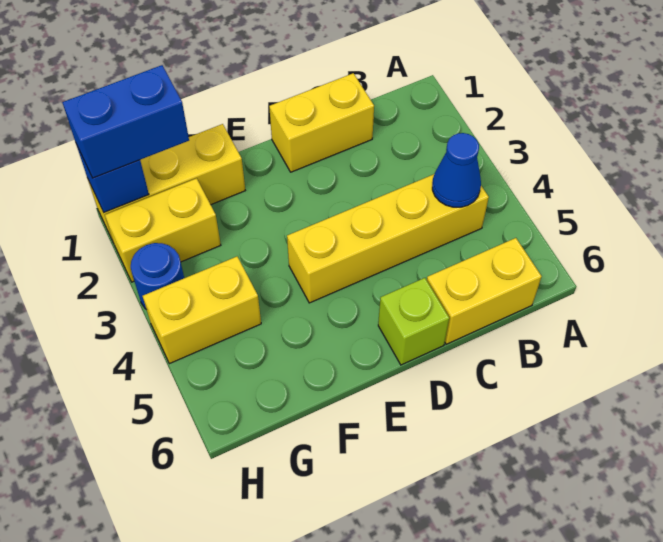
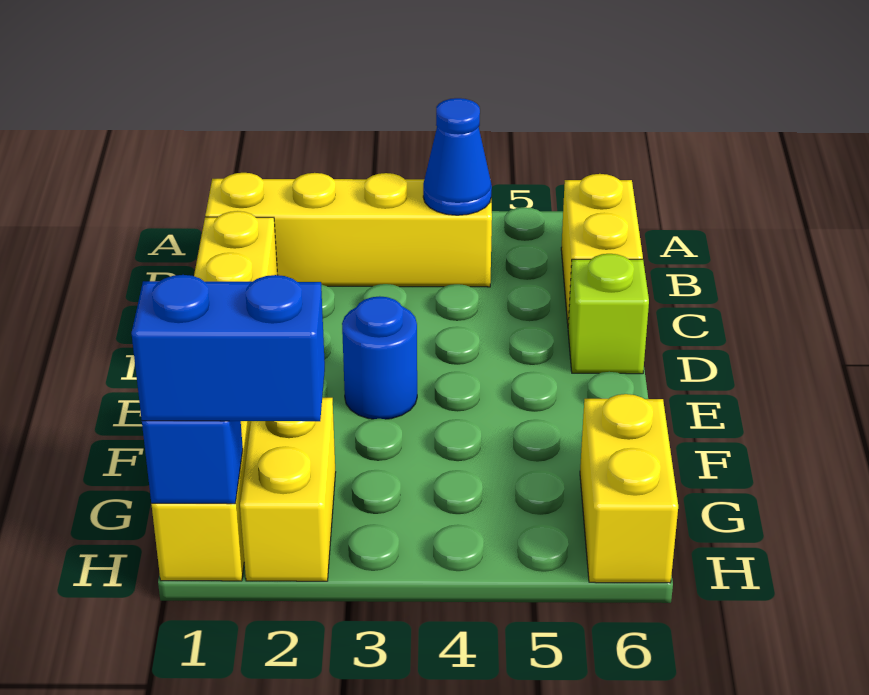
yellow brick B4:E4 level 1 -> yellow brick B1:B4 level 1
blue brick G1:H1 level 3 -> blue brick H1:H2 level 3
yellow brick G4:H4 level 1 -> yellow brick G6:H6 level 1
blue round brick H3 level 1 -> blue round brick E3 level 1

